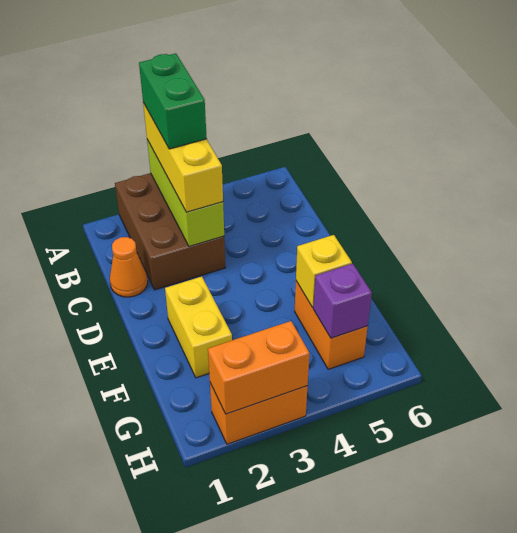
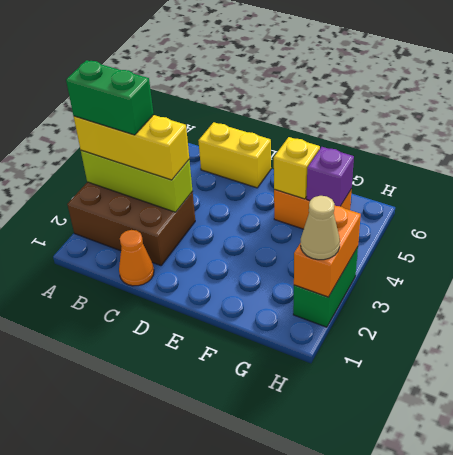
yellow brick E2:F2 level 1 -> yellow brick C6:D6 level 1
orange brick H2:H3 level 1 -> green brick H2:H3 level 1
none -> tan cone H2 level 3

